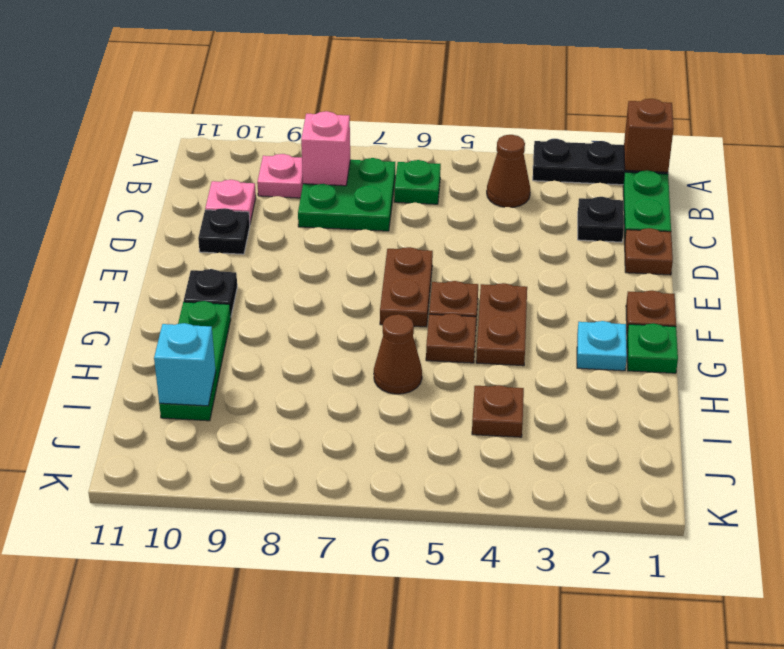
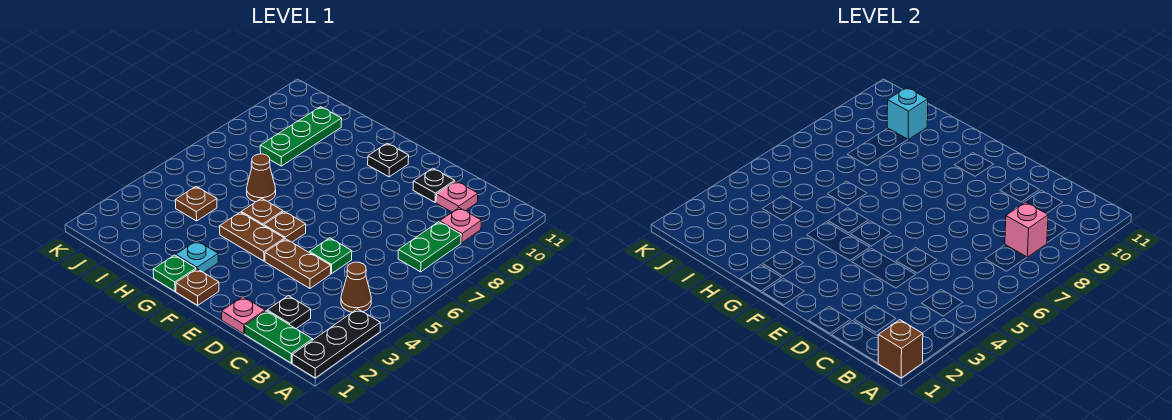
green plate B6 level 1 -> green plate D5 level 1
green plate B7:C8 level 1 -> green plate B7:B8 level 1
brown plate D1 level 1 -> pink plate D1 level 1
brown plate E6:F6 level 1 -> brown plate D4:E4 level 1
green plate G10:I10 level 1 -> green plate I8:I10 level 1

